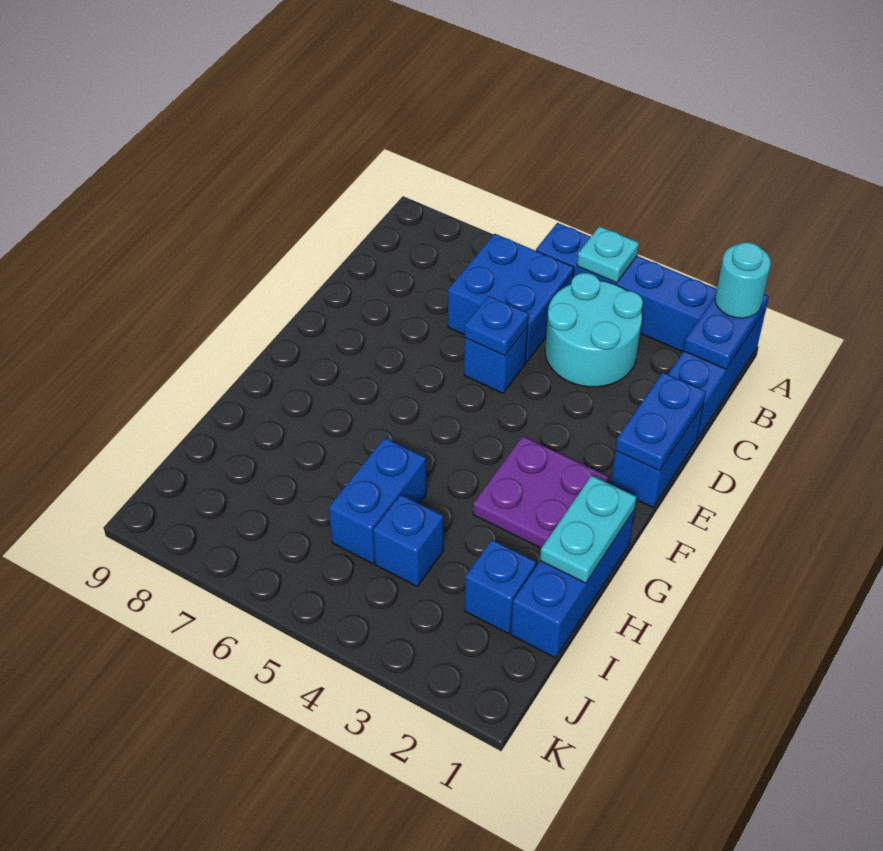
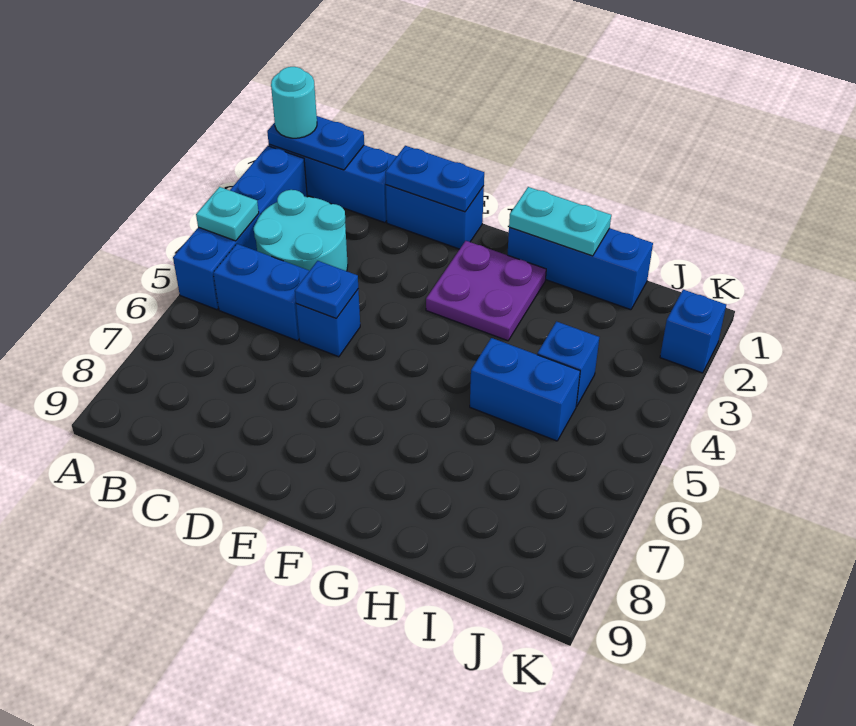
blue brick B5:C6 level 1 -> blue brick B5:C5 level 1
blue brick I2 level 1 -> blue brick K2 level 1

